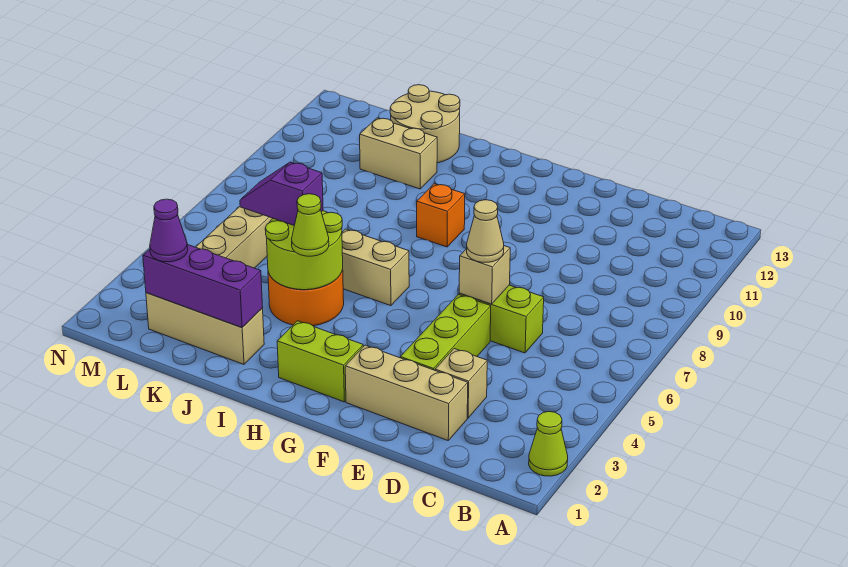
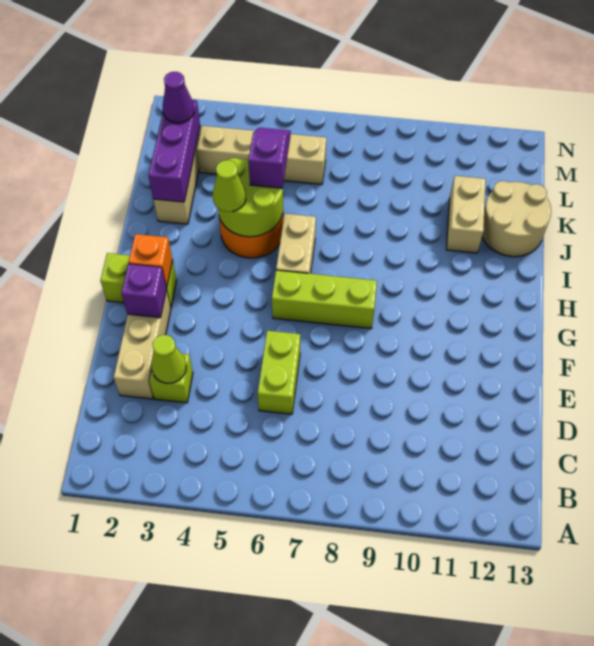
lime cone A2 level 1 -> lime cone D3 level 2
tan brick D3 level 1 -> lime brick D3 level 1
lime brick E3:E5 level 1 -> lime brick G6:G8 level 1
tan brick E6 level 2 -> none
tan cone E6 level 3 -> none
none -> purple brick F2 level 2
lime brick G2:H2 level 1 -> lime brick G1:G2 level 1
orange brick H9 level 1 -> orange brick G2 level 2

